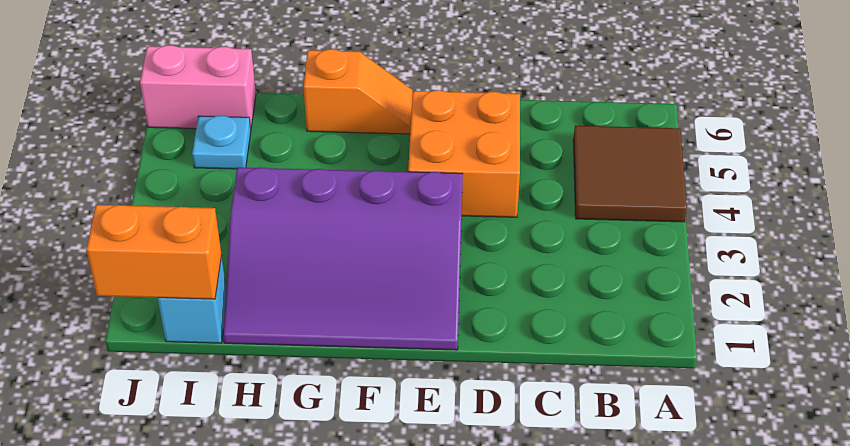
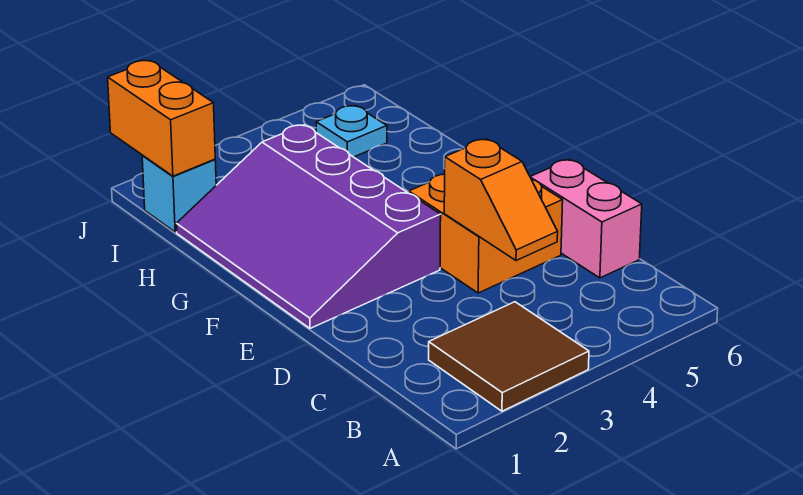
brown tile A4:B5 level 1 -> brown tile A2:B3 level 1
orange slope F6:G6 level 1 top G -> orange slope C4:D4 level 2 top D
pink brick I6:J6 level 1 -> pink brick C6:D6 level 1

